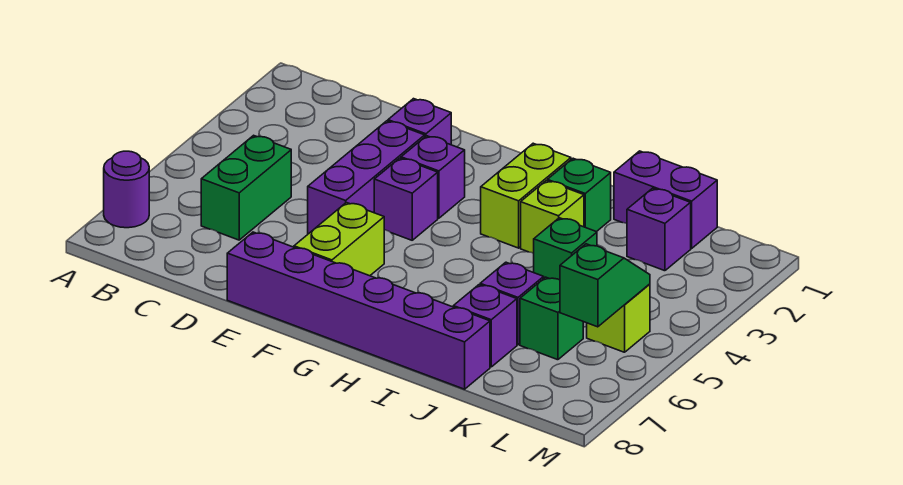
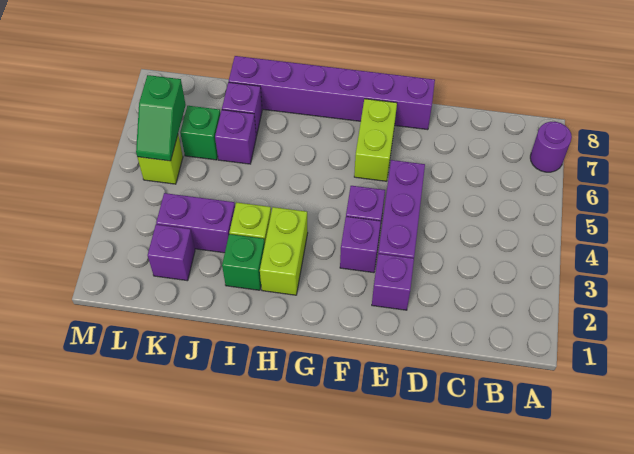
green brick C5:C6 level 1 -> none
purple brick J1:K1 level 1 -> purple brick J3:K3 level 1
green brick J4 level 1 -> none

